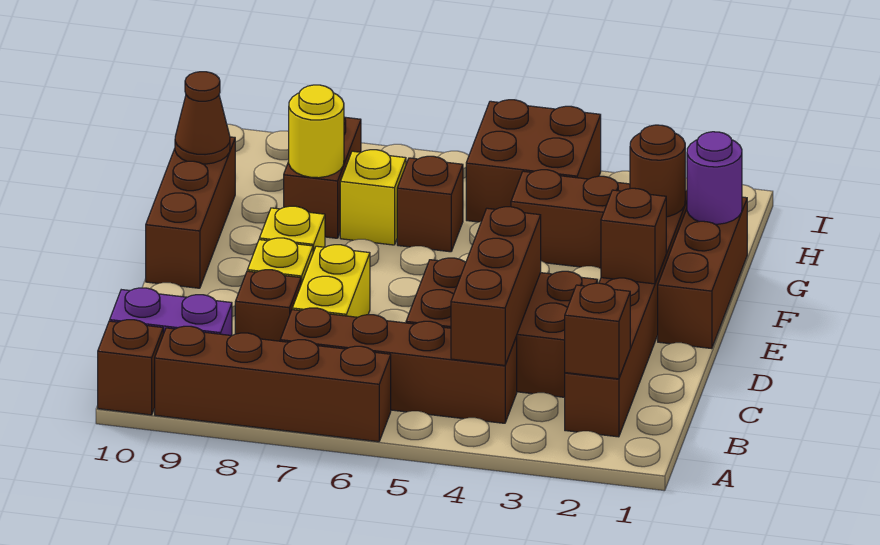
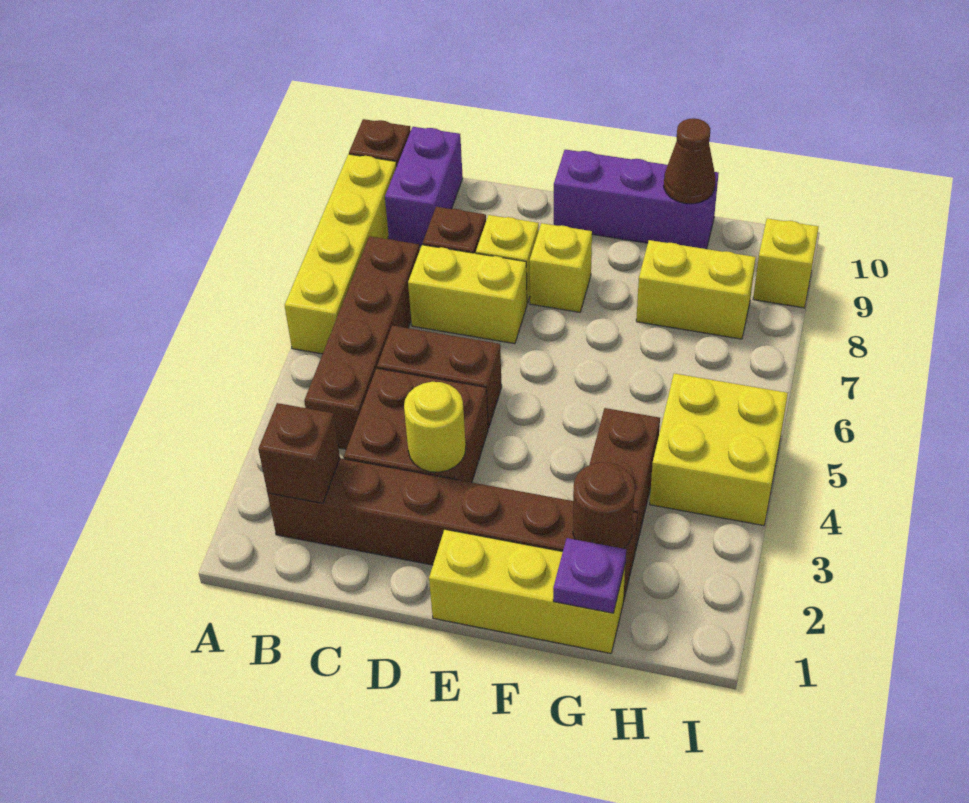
brown brick A6:A9 level 1 -> yellow brick A6:A9 level 1
brown brick B4:D4 level 2 -> none
brown brick E1:G1 level 1 -> yellow brick E1:G1 level 1
brown brick E2 level 2 -> none
brown brick E10:G10 level 1 -> purple brick E10:G10 level 1
purple round brick G1 level 2 -> purple plate G1 level 2
brown brick G6 level 1 -> none
yellow brick G7 level 1 -> yellow brick I9 level 1
brown brick G8:H8 level 1 -> yellow brick G8:H8 level 1
yellow round brick G8 level 2 -> yellow round brick D3 level 2
brown brick H4:I5 level 1 -> yellow brick H4:I5 level 1

